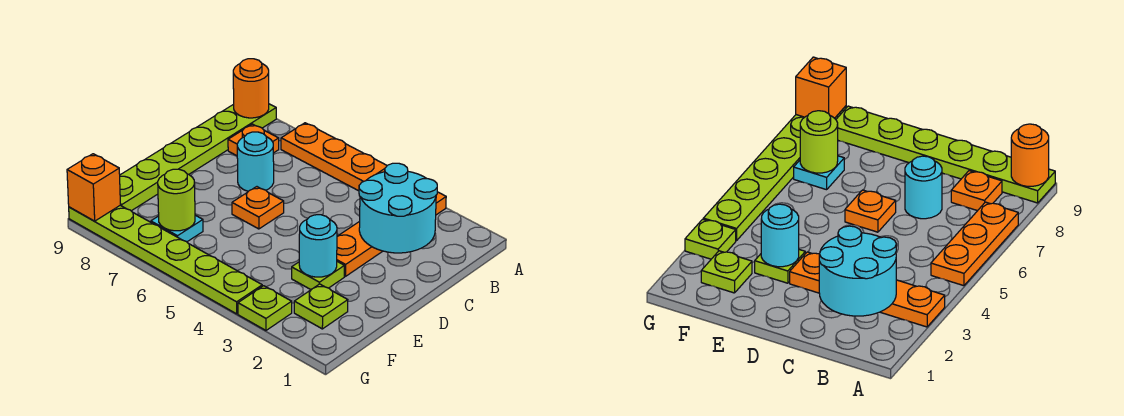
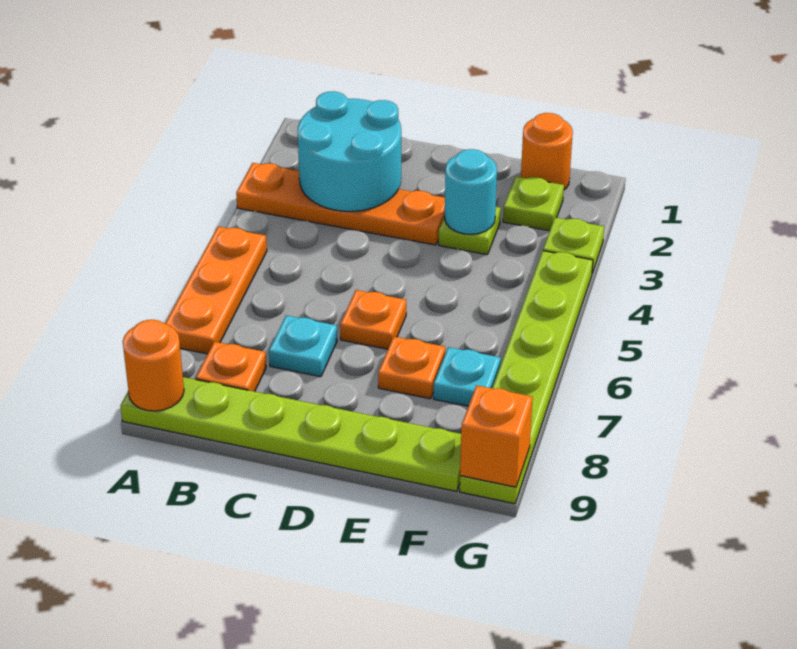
cyan round brick C7 level 1 -> cyan plate C7 level 1
none -> orange plate E7 level 1
none -> orange round brick F1 level 1
lime round brick F7 level 2 -> none

